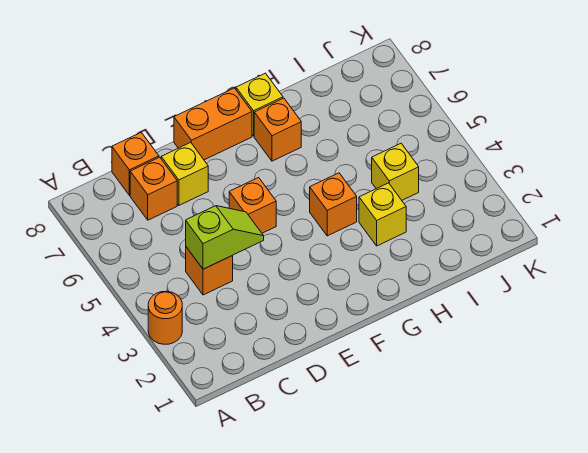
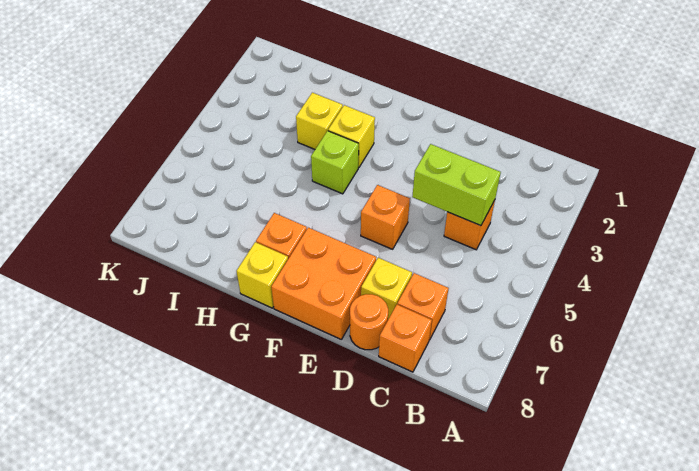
orange round brick A3 level 1 -> orange round brick D8 level 1
lime slope C4:D4 level 2 top C -> lime brick C4:D4 level 2
orange brick E8:F8 level 1 -> orange brick E7:F8 level 1
orange brick G4 level 1 -> lime brick G4 level 1
yellow brick I4 level 1 -> yellow brick G3 level 1

